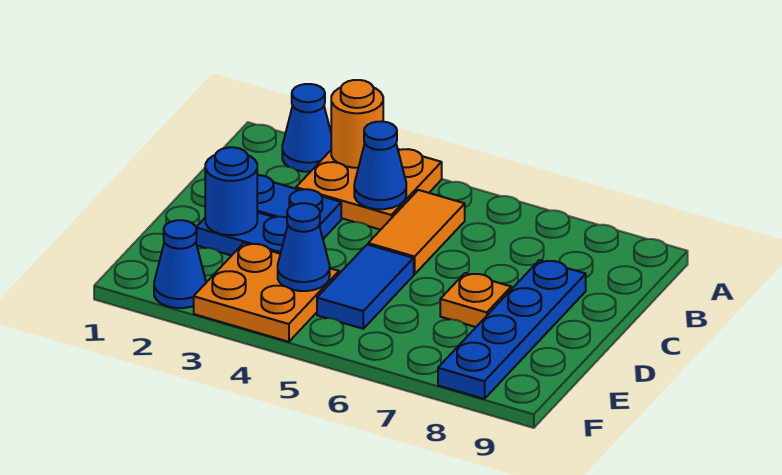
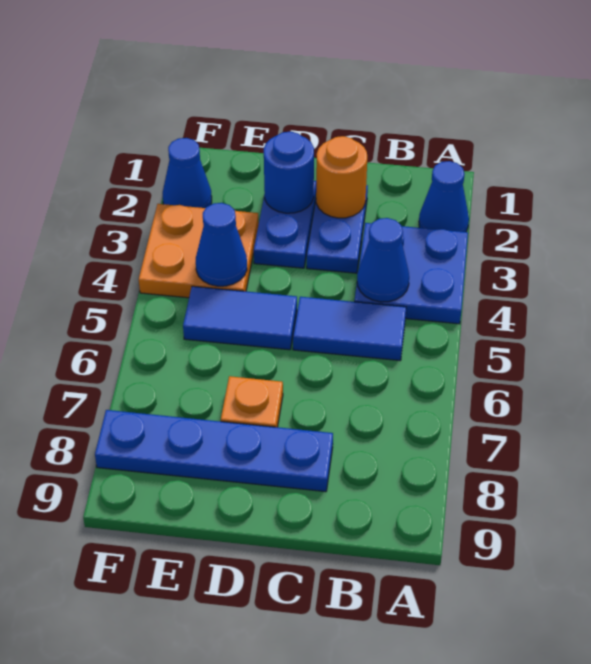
orange plate A3:B4 level 1 -> blue plate A3:B4 level 1
orange round brick A3 level 2 -> orange round brick C2 level 2
orange tile B5:C5 level 1 -> blue tile B5:C5 level 1

